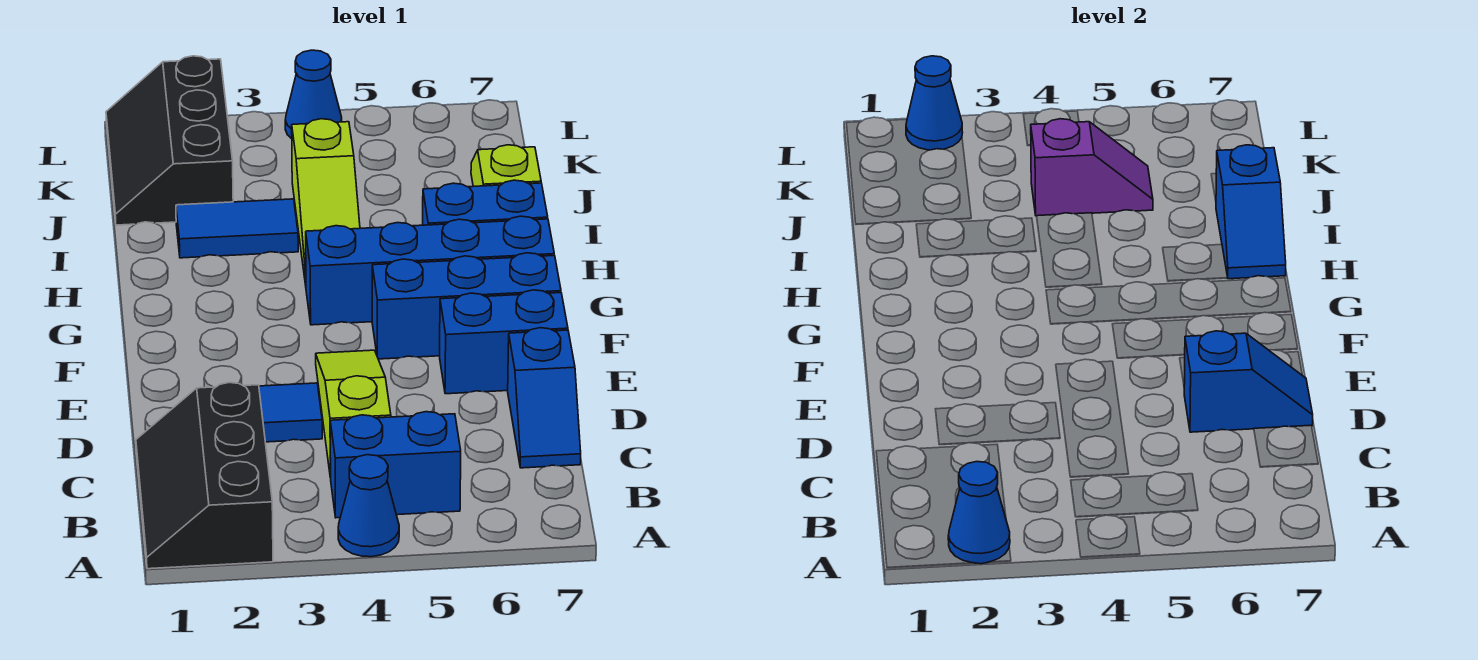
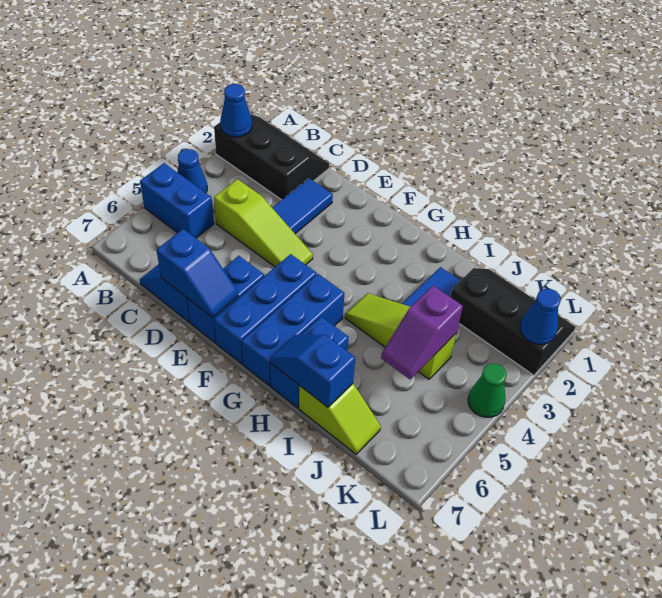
blue brick B4:B5 level 1 -> blue brick A5:B5 level 1
blue slope D6:D7 level 2 top 6 -> blue slope D7:E7 level 2 top D
blue brick G4:G7 level 1 -> blue brick G5:G7 level 1
blue cone L4 level 1 -> green cone L4 level 1

